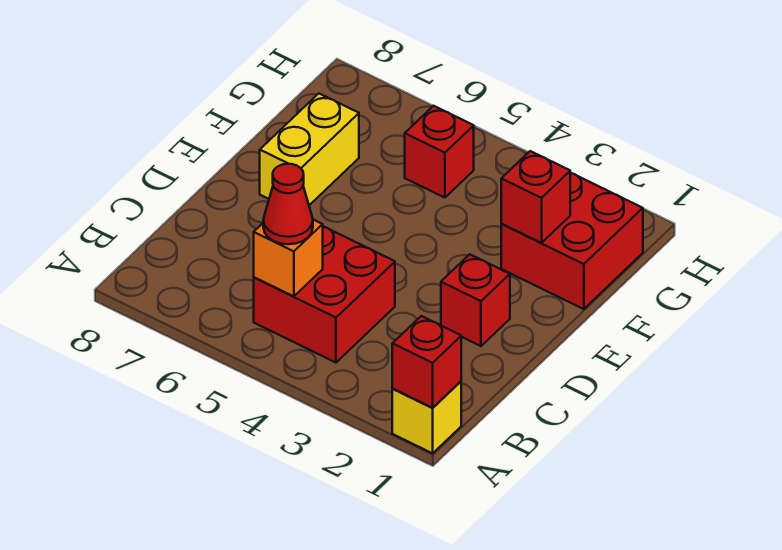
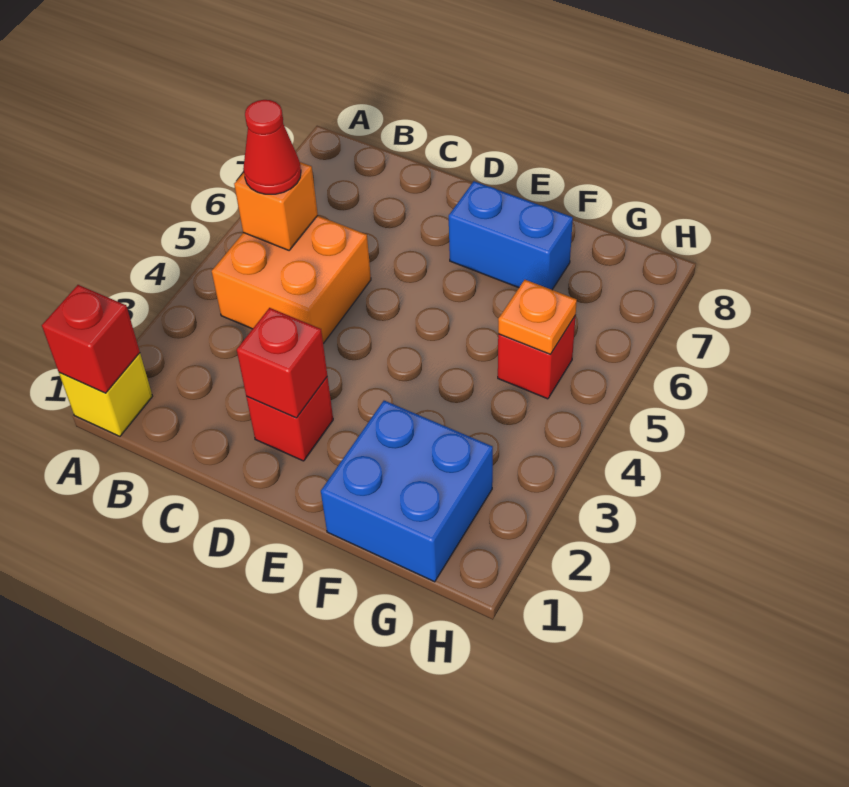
red brick B4:C5 level 1 -> orange brick B4:C5 level 1
yellow brick E7:F7 level 1 -> blue brick E7:F7 level 1
red brick F1:G2 level 1 -> blue brick F1:G2 level 1
red brick F2 level 2 -> red brick D2 level 2
none -> orange plate G5 level 2

